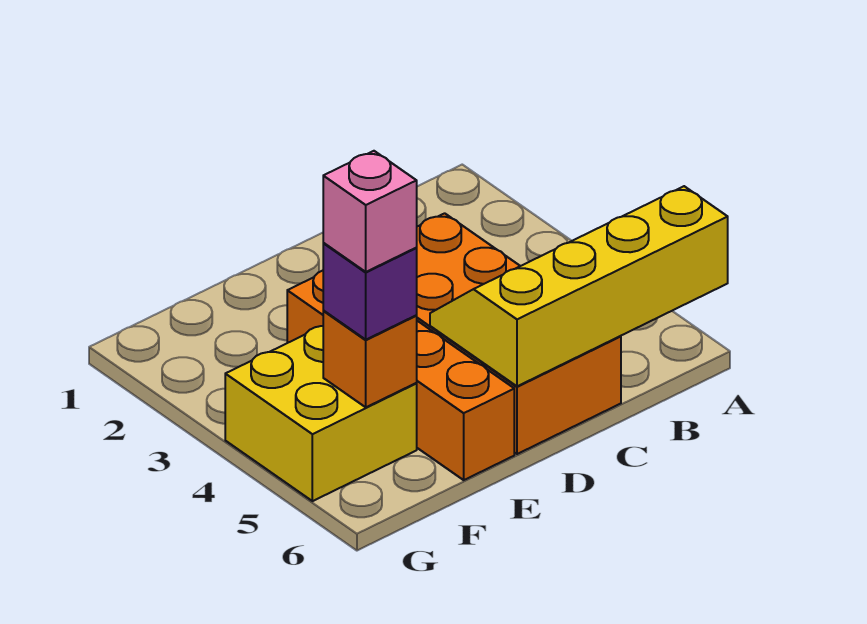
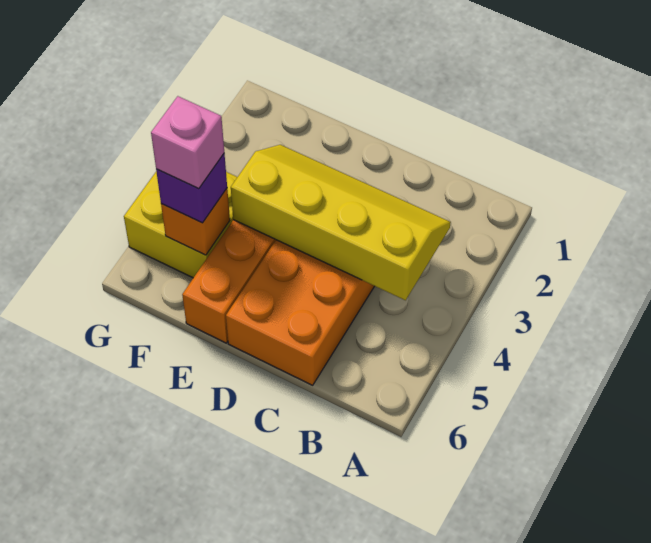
yellow slope A5:D6 level 2 top 6 -> yellow slope B3:E4 level 2 top 4

